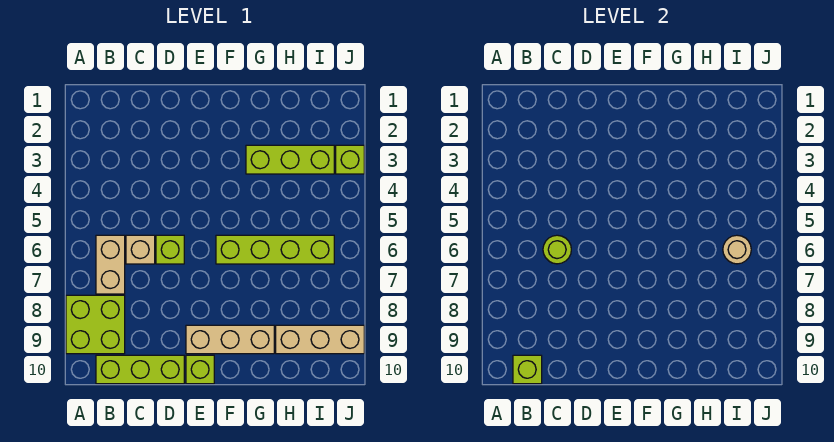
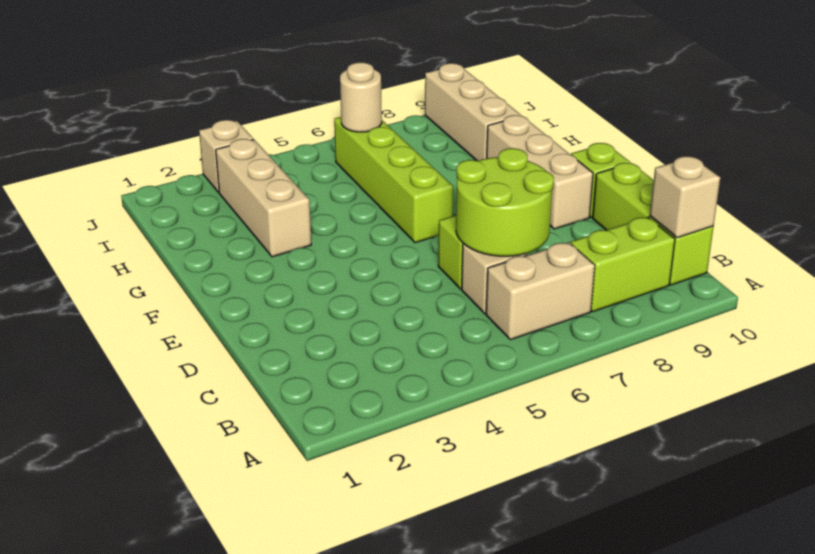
lime brick A8:B9 level 1 -> lime brick B8:B9 level 1
lime brick B10 level 2 -> tan brick B10 level 2
lime round brick C6 level 2 -> lime round brick C6:D7 level 2
lime brick G3:I3 level 1 -> tan brick G3:I3 level 1
lime brick J3 level 1 -> tan brick J3 level 1

